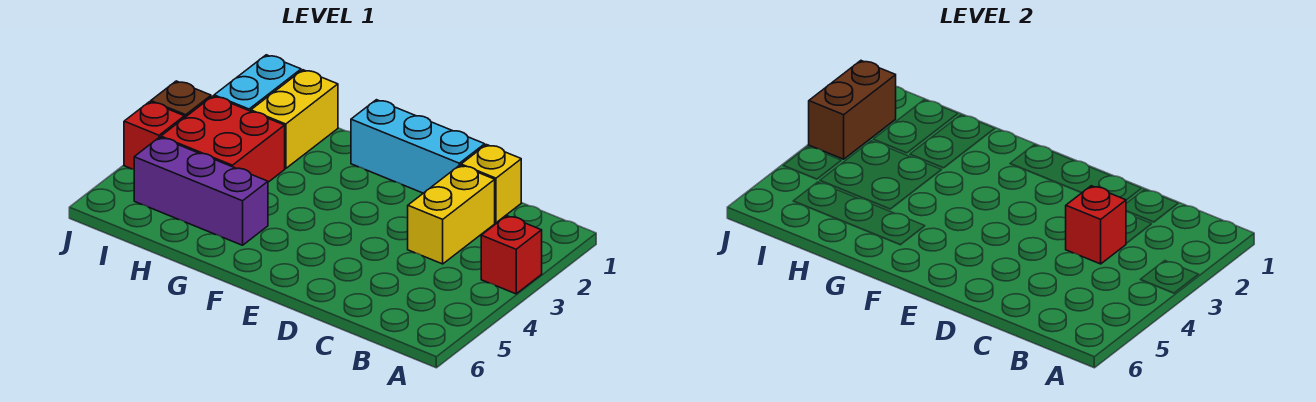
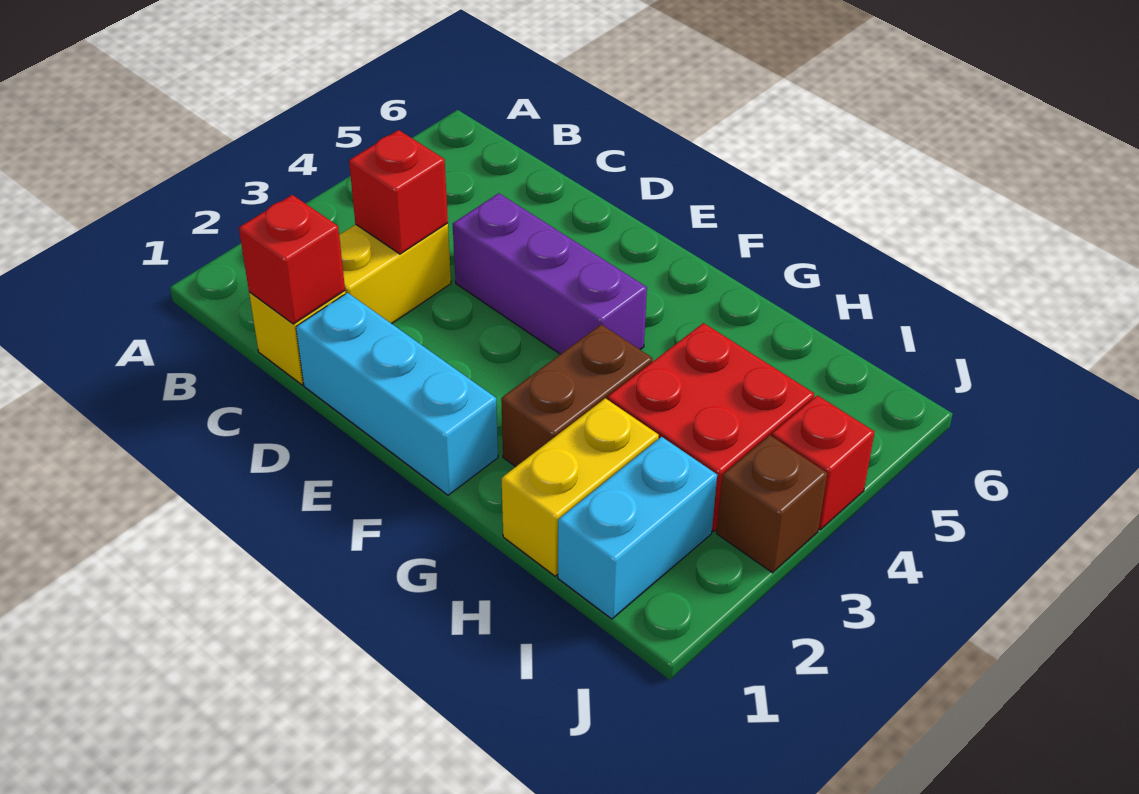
red brick A3 level 1 -> red brick C1 level 2
purple brick G5:I5 level 1 -> purple brick D4:F4 level 1
brown brick J2:J3 level 2 -> brown brick G2:G3 level 1

